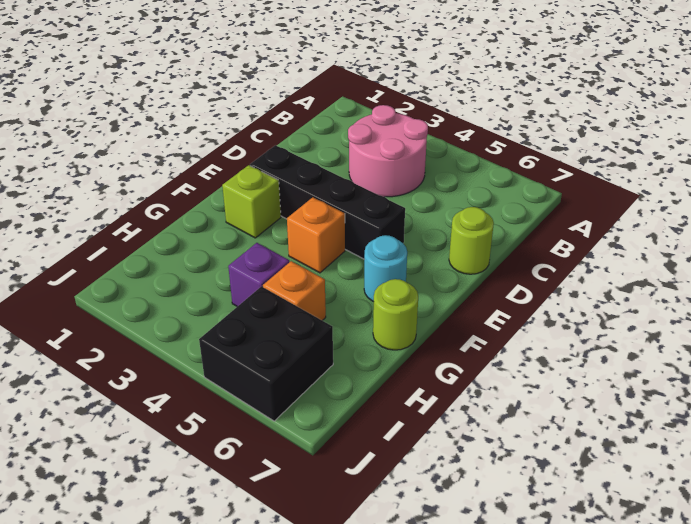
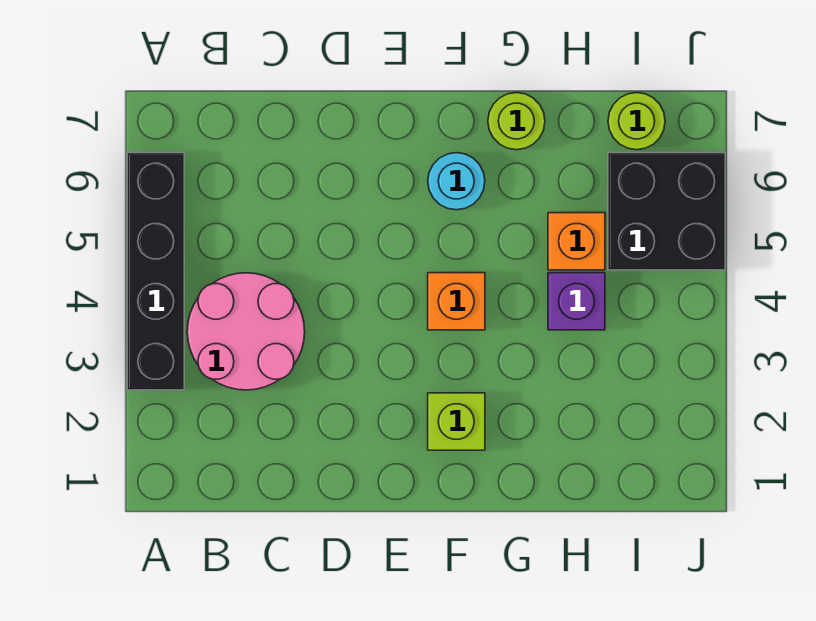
lime round brick D7 level 1 -> lime round brick I7 level 1
black brick E2:E5 level 1 -> black brick A3:A6 level 1

